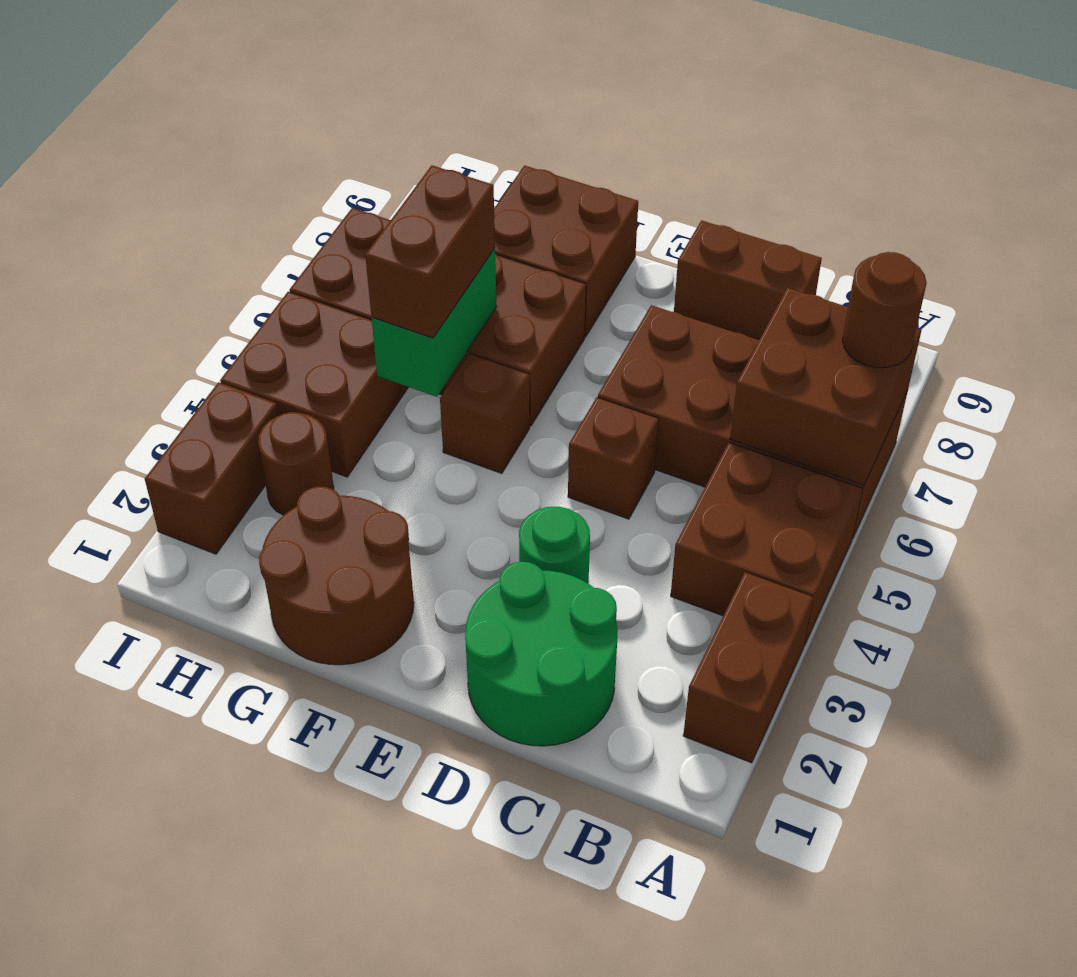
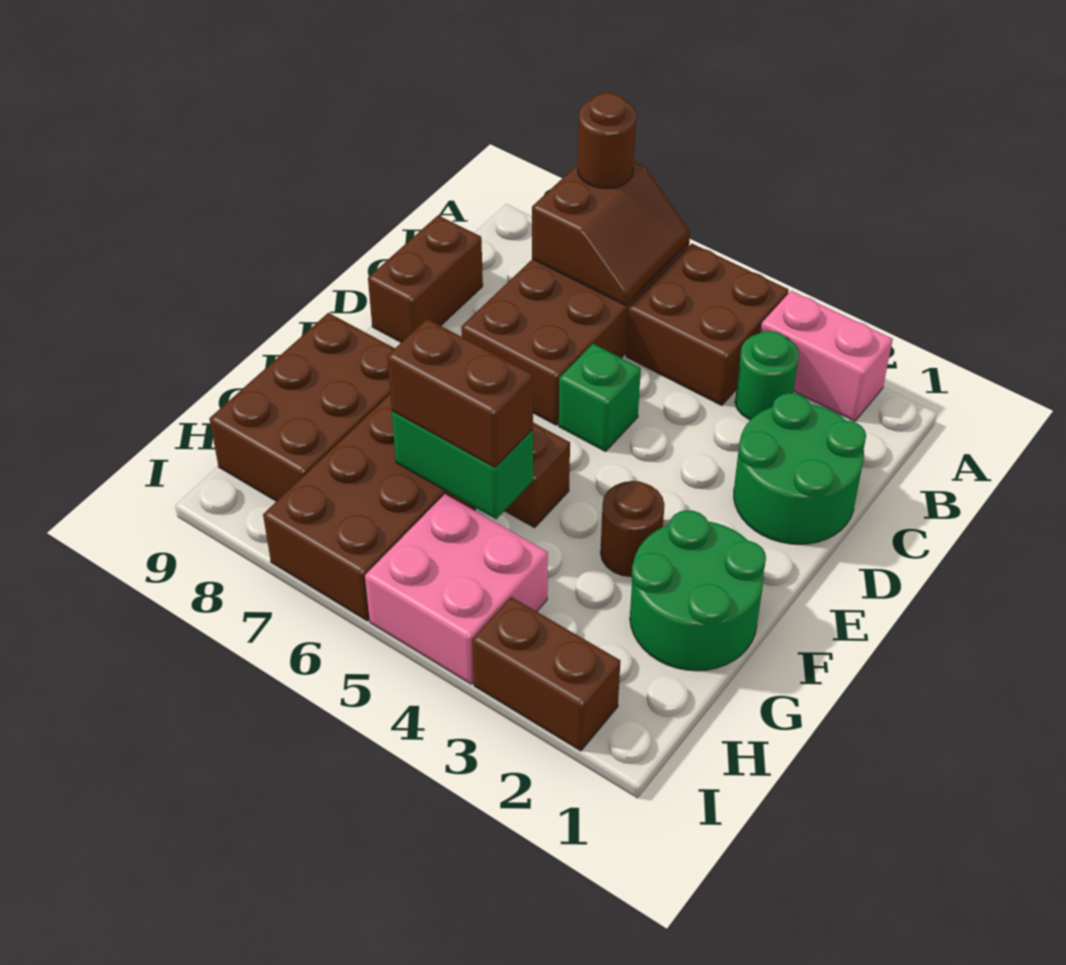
brown brick A2:A3 level 1 -> pink brick A2:A3 level 1
brown brick A6:B7 level 2 -> brown slope A6:B7 level 2 top 7
green round brick D3 level 1 -> green round brick B3 level 1
brown brick D5 level 1 -> green brick D5 level 1
brown round brick F1:G2 level 1 -> green round brick F1:G2 level 1
brown brick F8:G9 level 1 -> brown brick F8:H9 level 1
brown round brick H3 level 1 -> brown round brick F3 level 1
brown brick H4:I5 level 1 -> pink brick H4:I5 level 1

